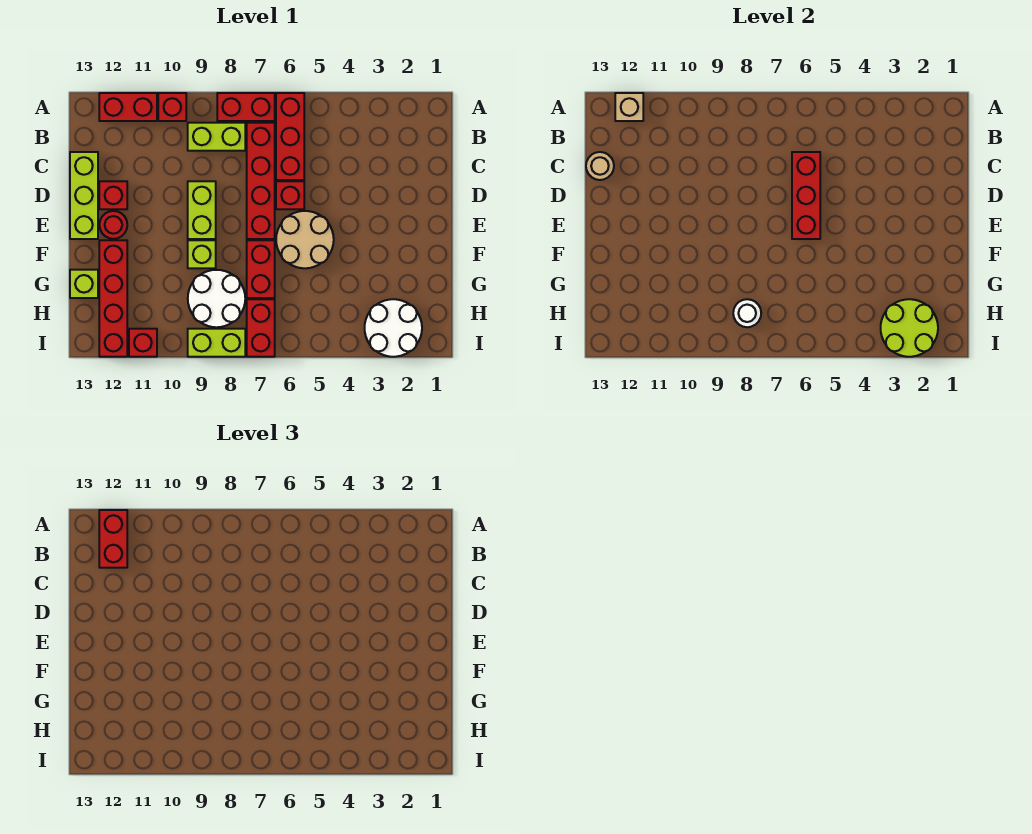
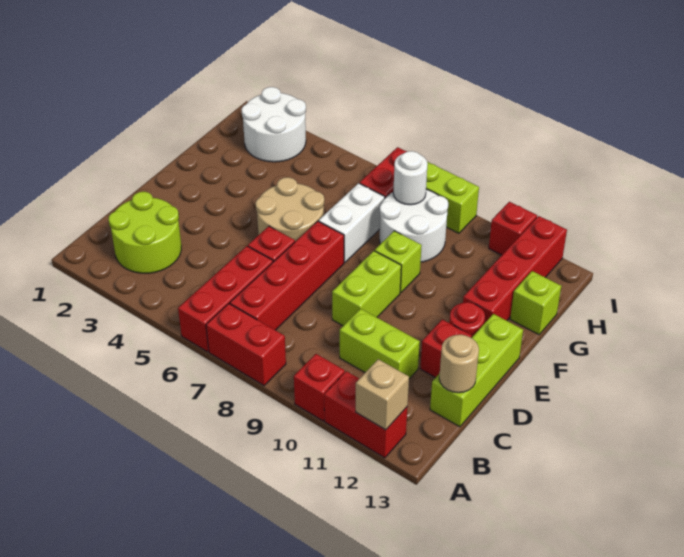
red brick A12:B12 level 3 -> none
lime brick B8:B9 level 1 -> lime brick C10:C11 level 1
red brick C6:E6 level 2 -> none
red brick F7:G7 level 1 -> white brick F7:G7 level 1
lime round brick H2:I3 level 2 -> lime round brick B2:C3 level 1

